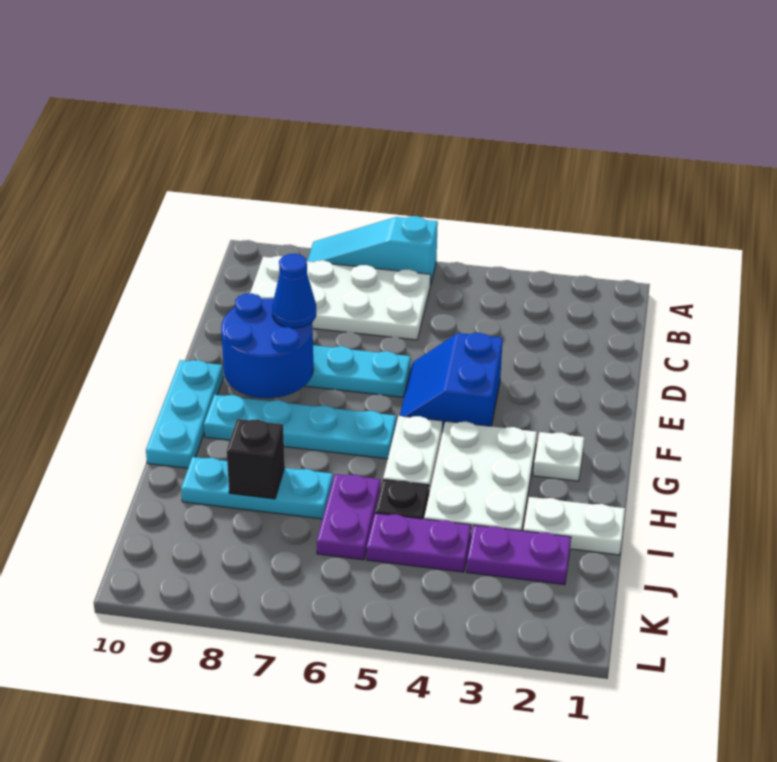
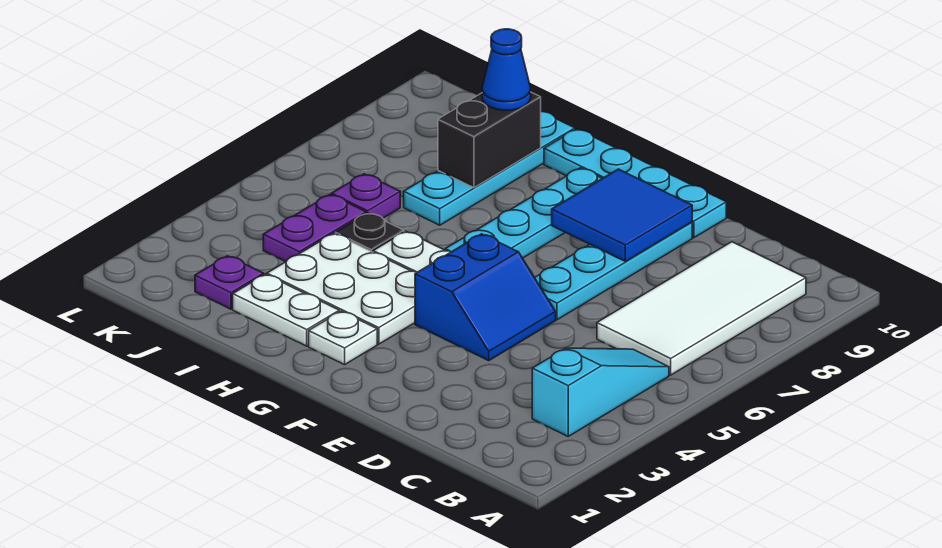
cyan slope A6:A8 level 1 top 6 -> cyan slope B3:B5 level 1 top 3
white plate B6:C9 level 1 -> white tile B6:C9 level 1
blue slope E4:F5 level 1 top 4 -> blue slope E4:F5 level 1 top F
blue round brick E8:F9 level 2 -> blue tile E8:F9 level 2
blue cone E8 level 3 -> blue cone I9 level 3
cyan plate F10:H10 level 1 -> cyan plate E10:H10 level 1
white plate I1:I2 level 1 -> white plate H2:I2 level 1
purple plate I6:J6 level 1 -> purple plate J6 level 1
cyan plate I7:I9 level 1 -> cyan plate I7:I10 level 1
black brick I8 level 2 -> black brick I8:I9 level 2
purple plate J2:J3 level 1 -> purple plate J2 level 1

